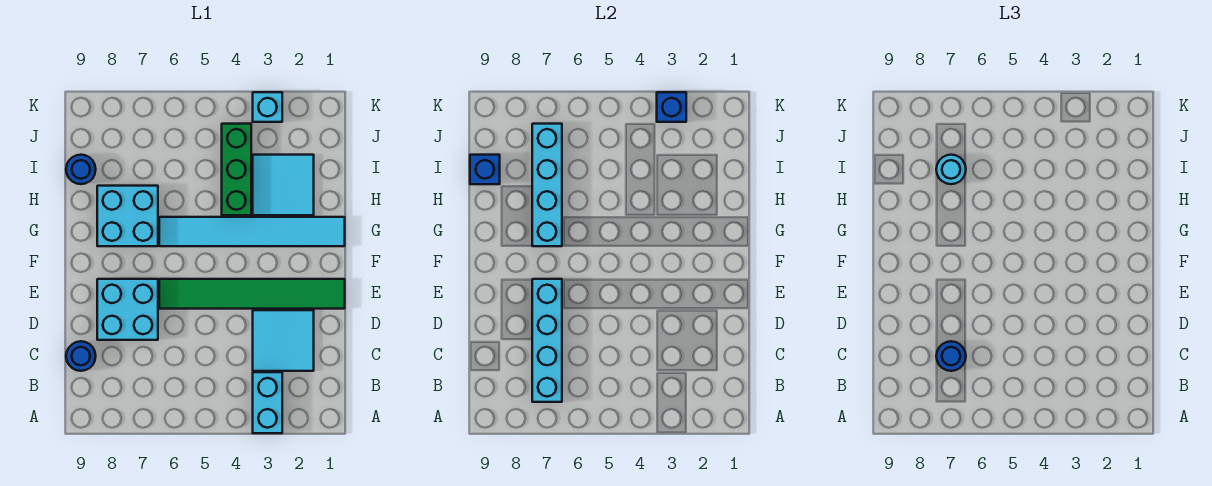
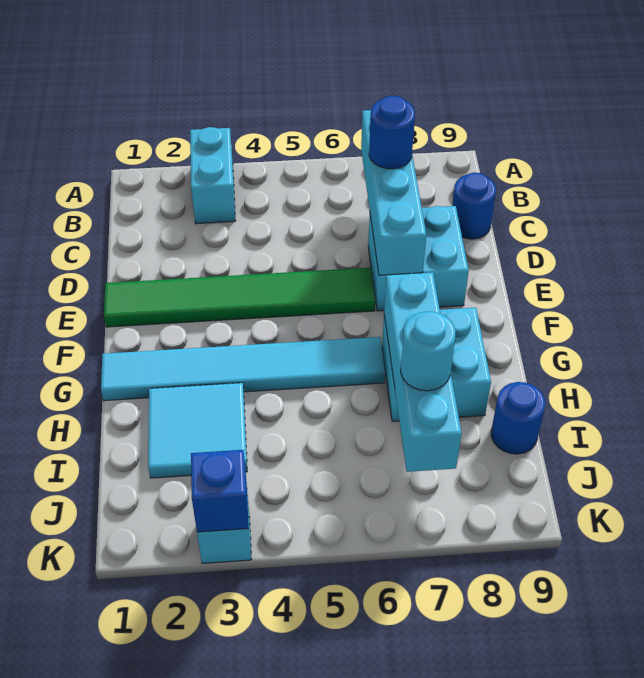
cyan tile C2:D3 level 1 -> none
green brick H4:J4 level 1 -> none
blue brick I9 level 2 -> none

